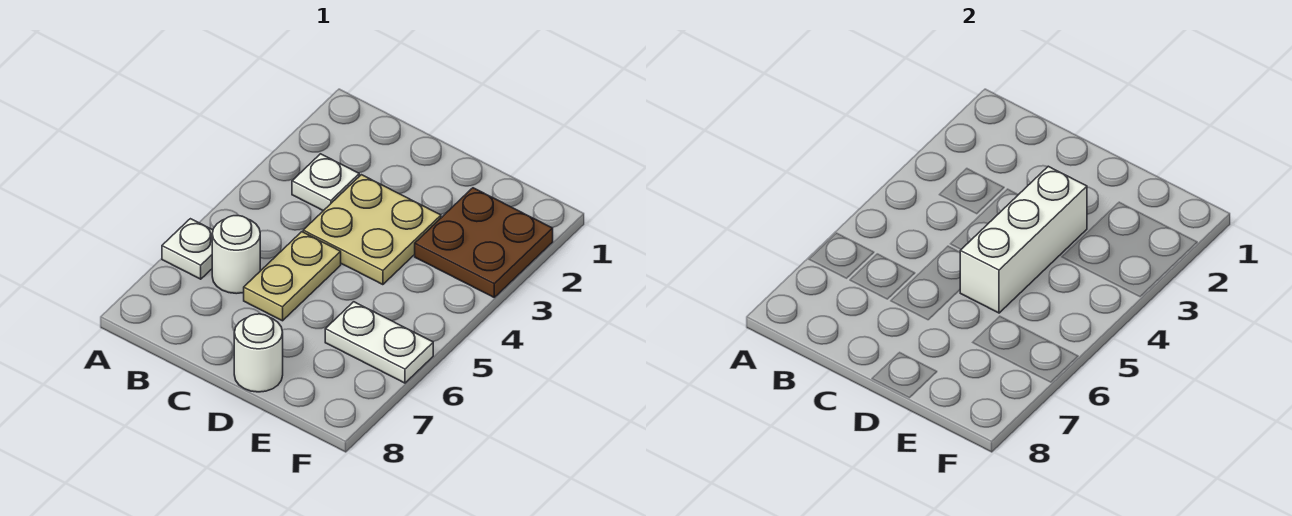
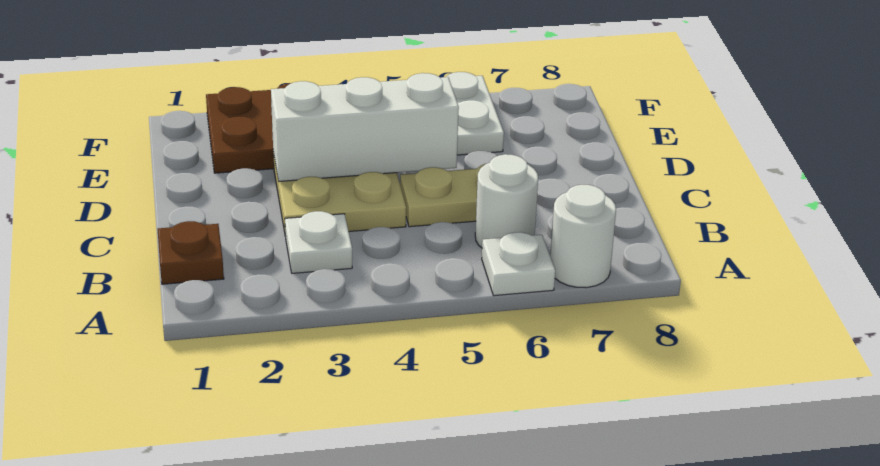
none -> brown plate B1 level 1
white round brick D8 level 1 -> white round brick A7 level 1

